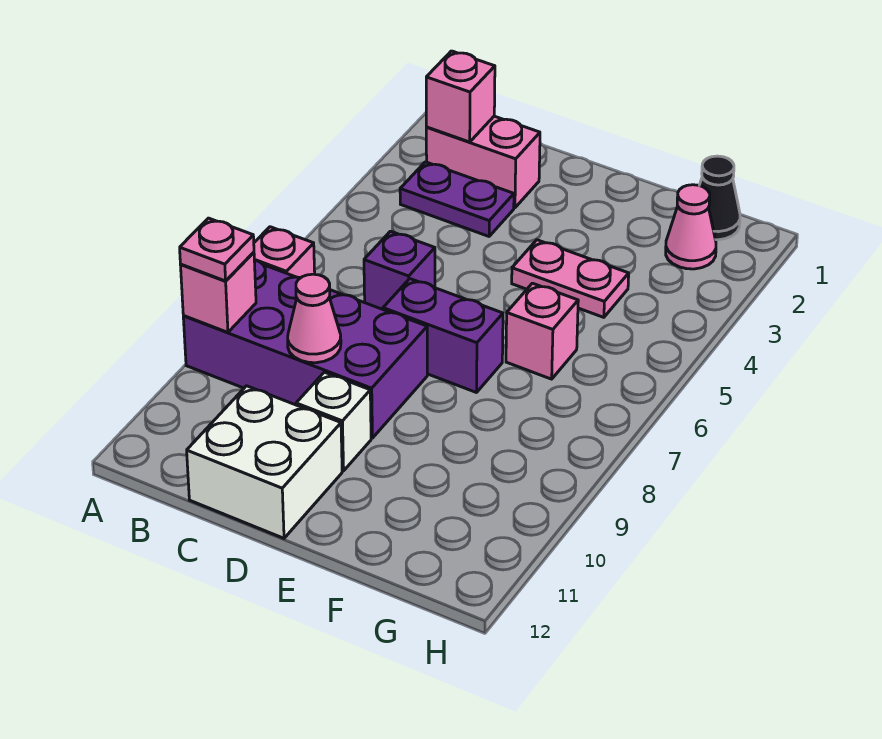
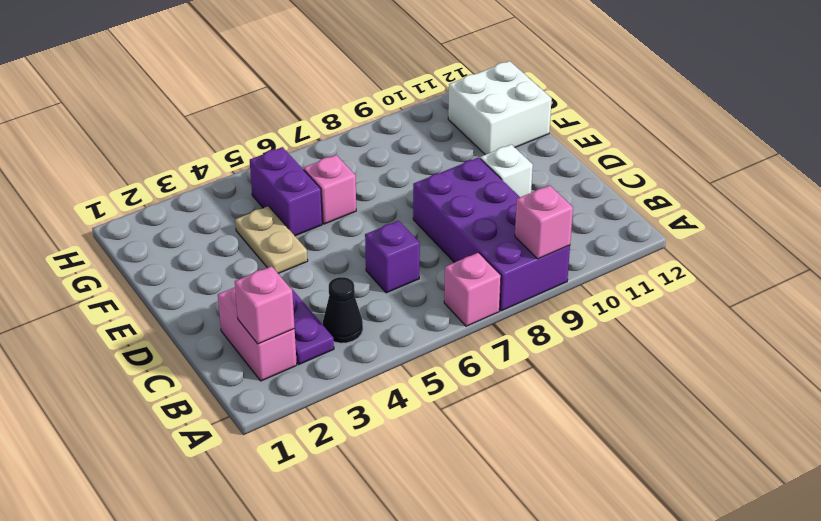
pink plate A9 level 3 -> none
pink cone C9 level 2 -> none
white brick C11:D12 level 1 -> white brick F11:G12 level 1
purple brick D7:E7 level 1 -> purple brick F5:G5 level 1
pink plate E4:F4 level 1 -> tan plate E4:F4 level 1
black cone G1 level 1 -> black cone B4 level 1
pink cone G2 level 1 -> none

